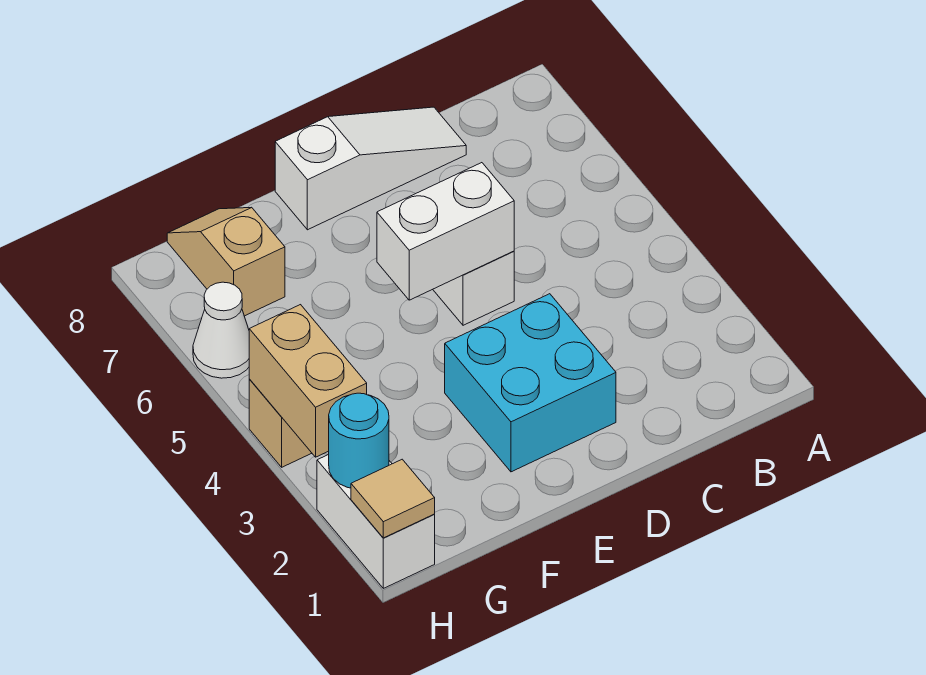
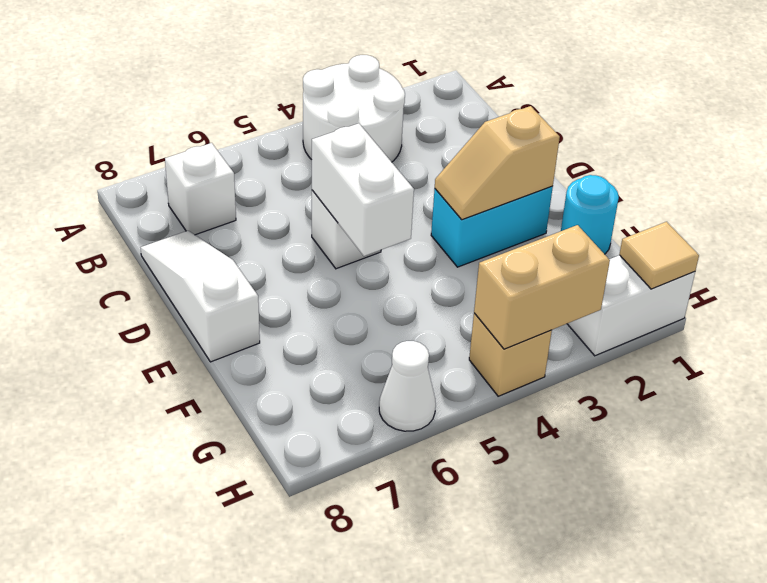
none -> white round brick A3:B4 level 1
none -> white brick B7 level 1
cyan brick D2:E3 level 1 -> cyan brick E2:E3 level 1
tan slope G7:G8 level 1 top 7 -> tan slope E2:E3 level 2 top 2
cyan round brick H2 level 2 -> cyan round brick F1 level 1

